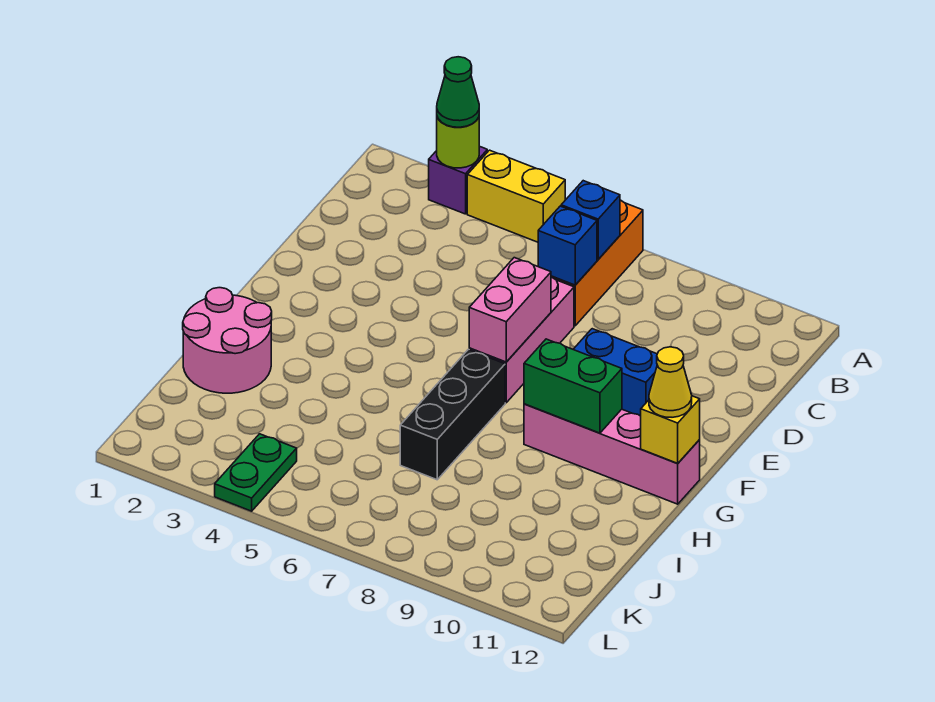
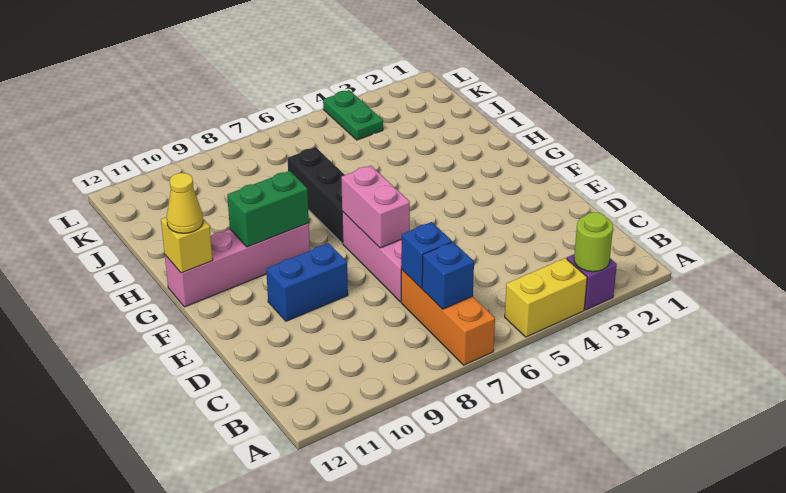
green cone A3 level 3 -> none
pink round brick H1:I2 level 1 -> none

